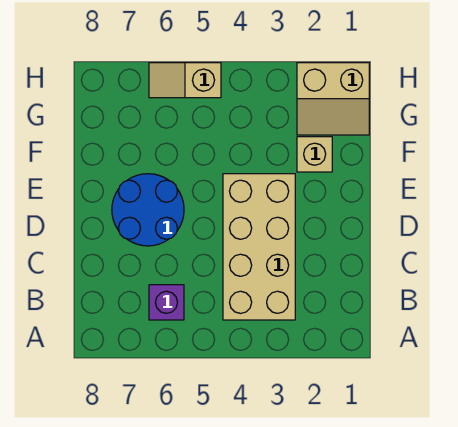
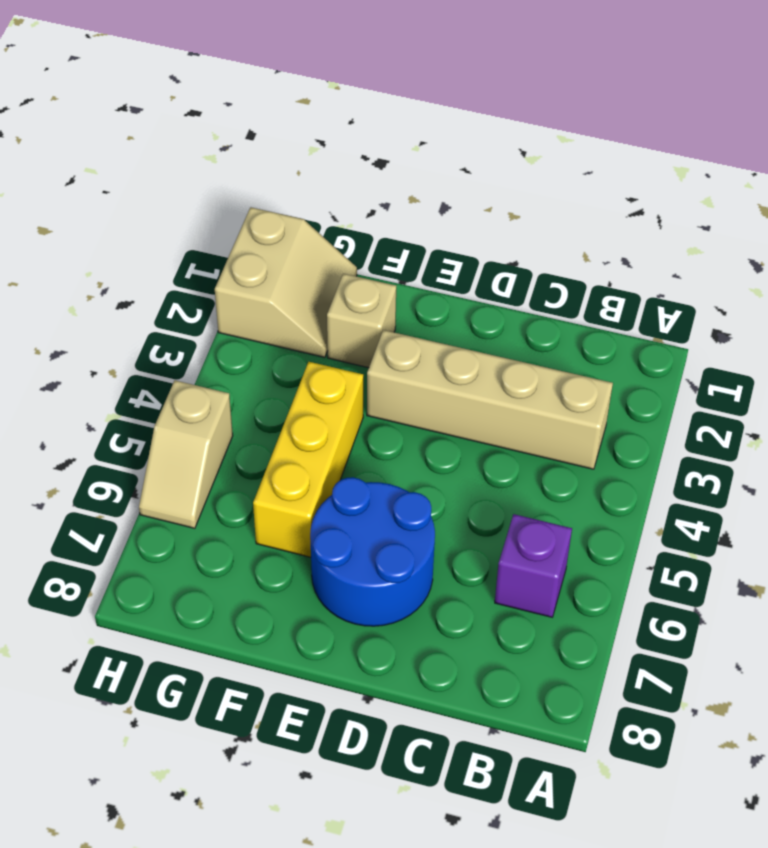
tan brick B3:E4 level 1 -> tan brick B3:E3 level 1
none -> yellow brick F4:F6 level 1

